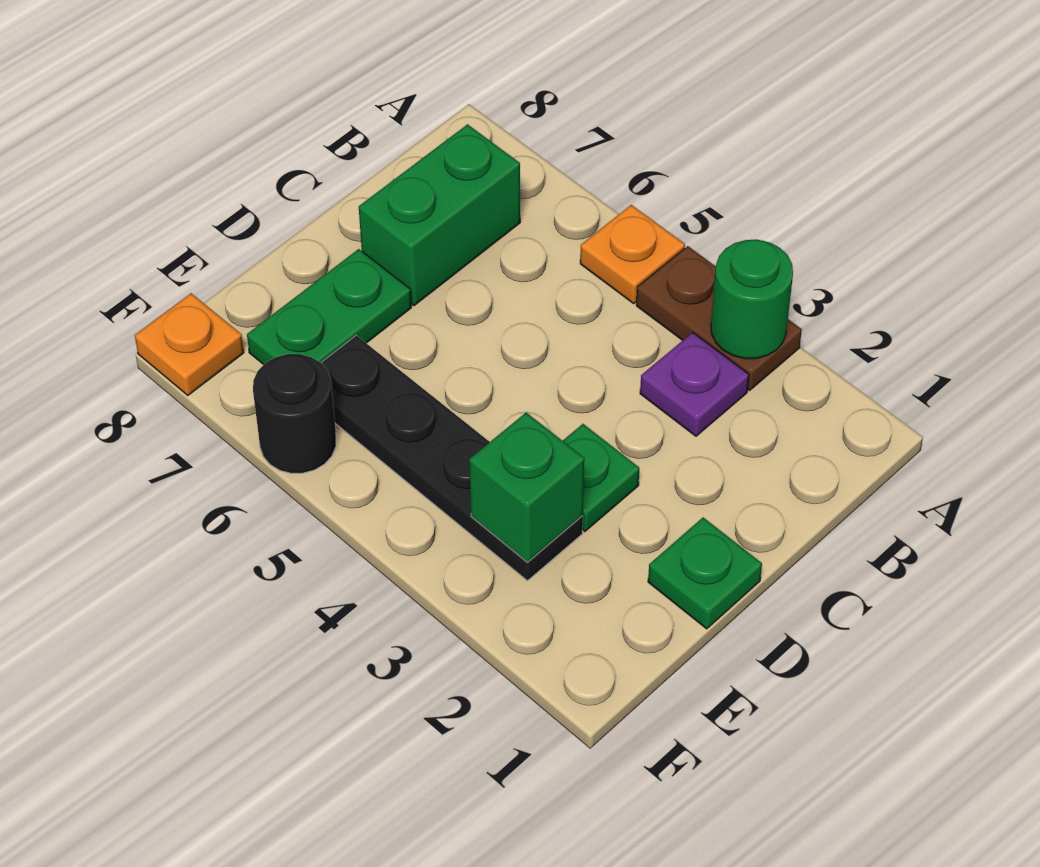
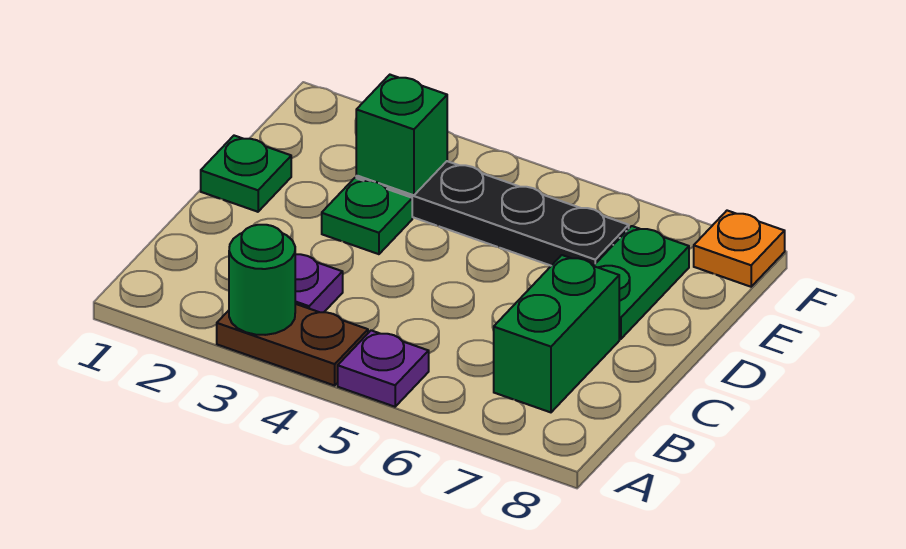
orange plate A5 level 1 -> purple plate A5 level 1
black round brick F6 level 1 -> none

